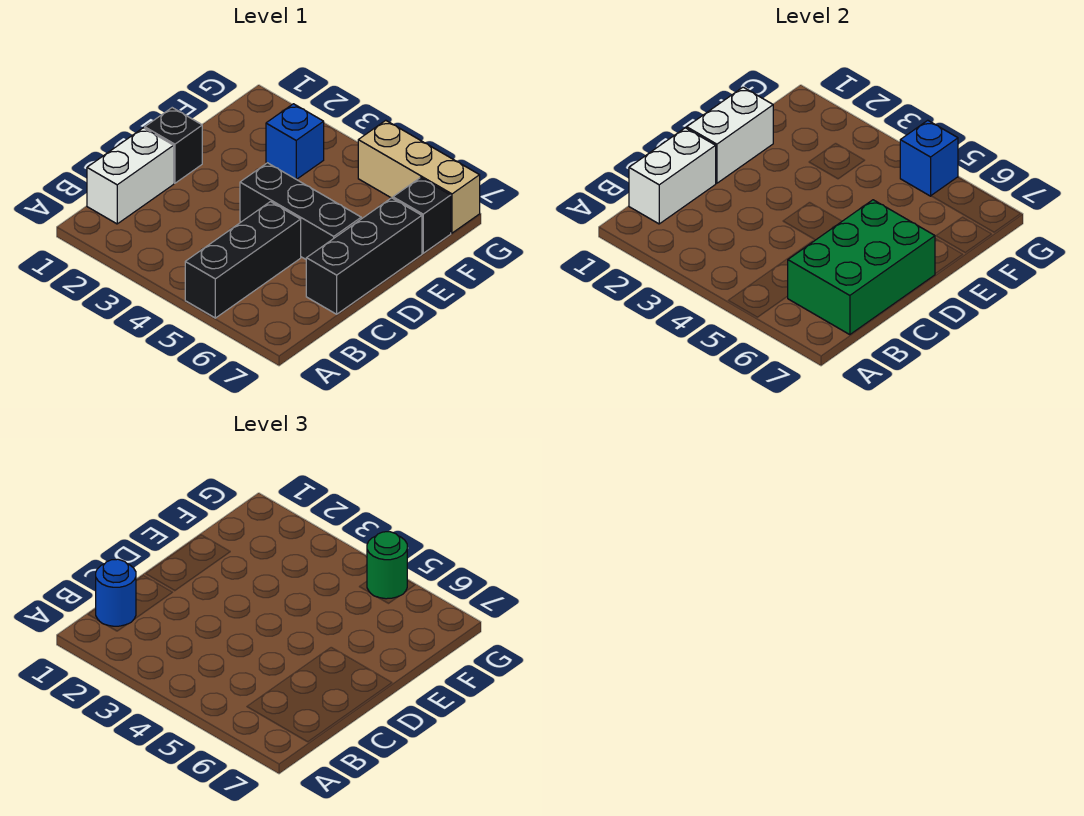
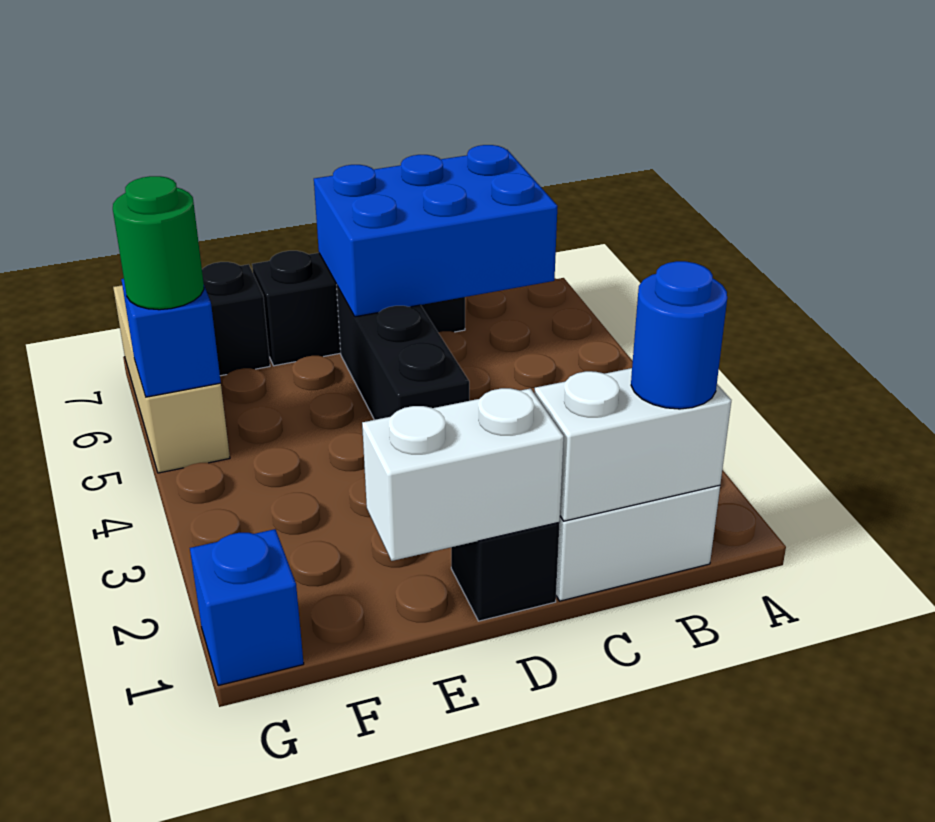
black brick A5:C5 level 1 -> none
green brick B6:D7 level 2 -> blue brick B6:D7 level 2
blue brick F3 level 1 -> blue brick G1 level 1

